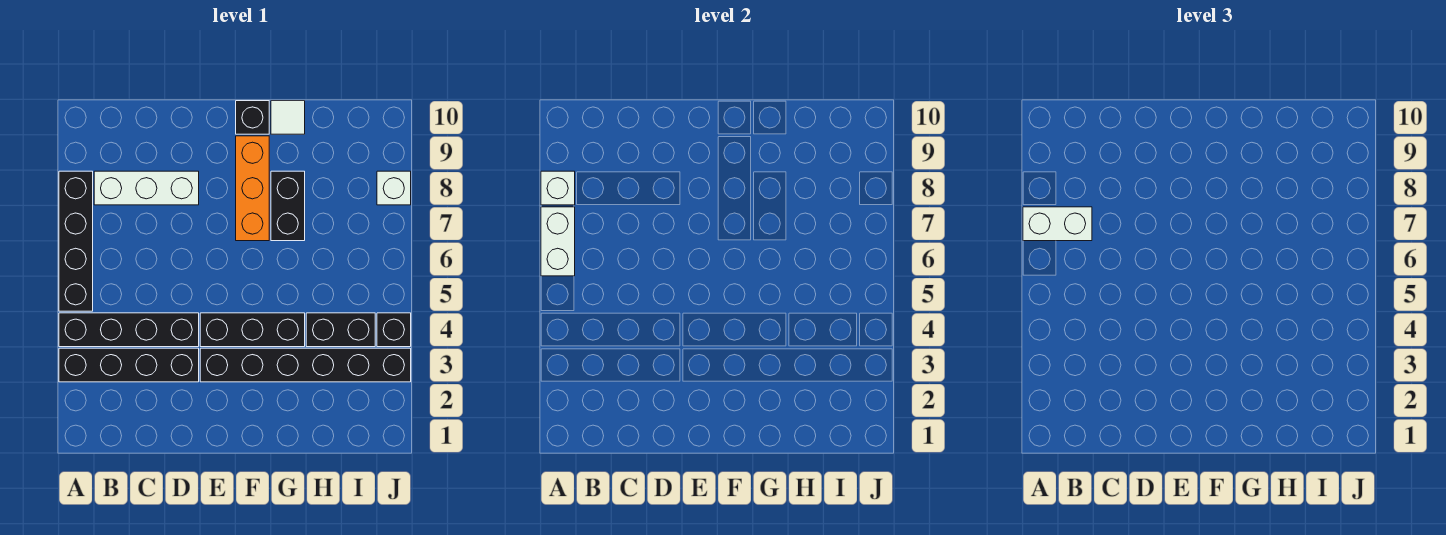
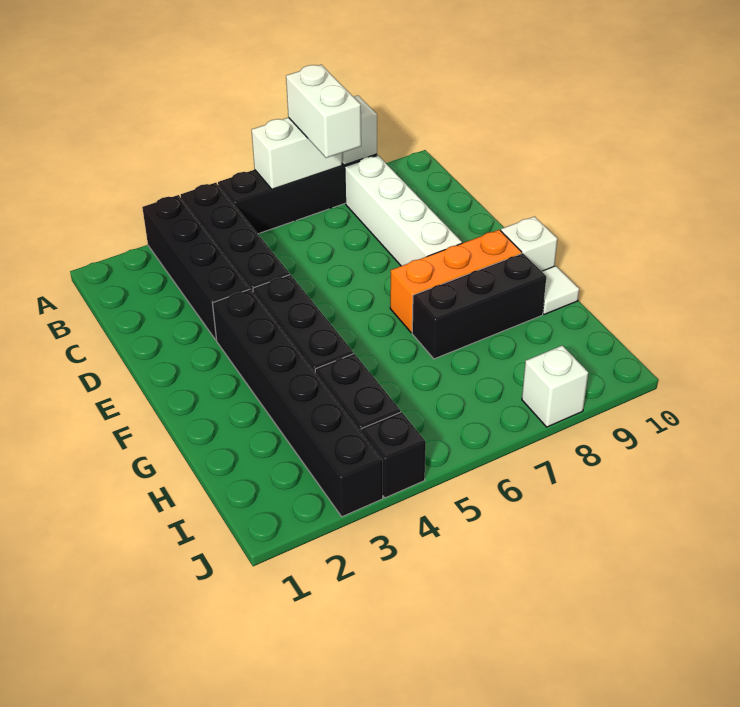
white brick B8:D8 level 1 -> white brick B8:E8 level 1
black brick F10 level 1 -> white brick F10 level 1
black brick G7:G8 level 1 -> black brick G7:G9 level 1

